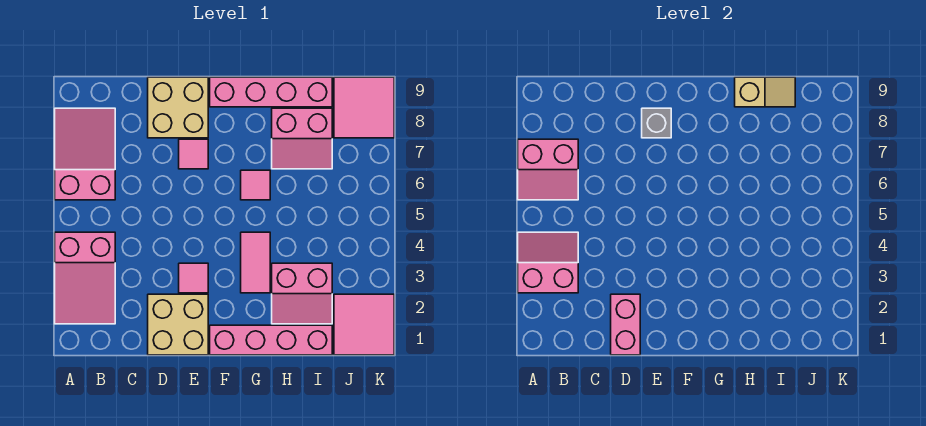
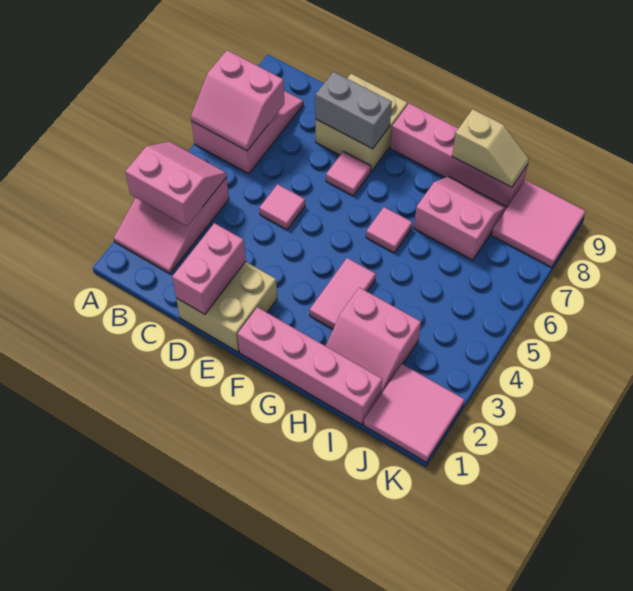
pink tile E3 level 1 -> pink tile D5 level 1
grey brick E8 level 2 -> grey brick D8:E8 level 2
pink slope H7:I8 level 1 top 8 -> pink slope H7:I8 level 1 top 7

